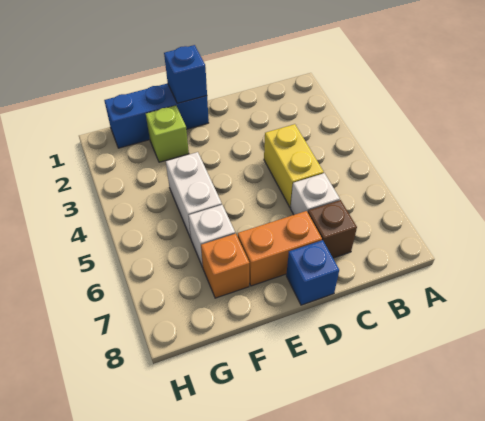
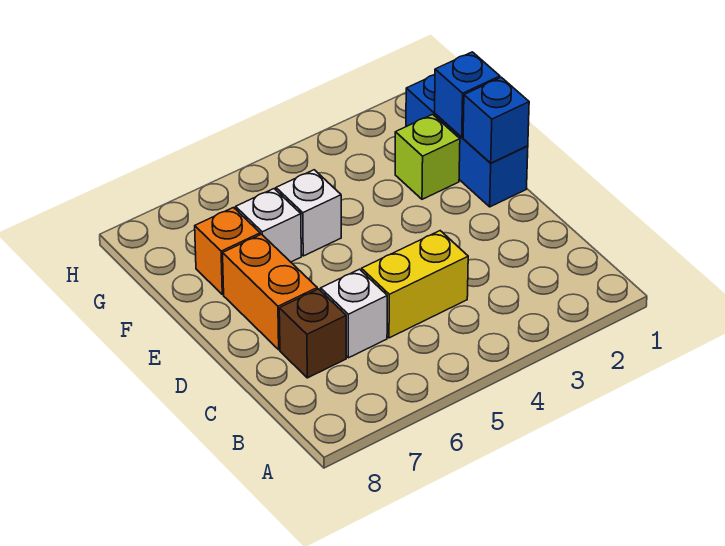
blue brick D8 level 1 -> blue brick F1 level 2
white brick F4:F5 level 1 -> white brick F5 level 1

